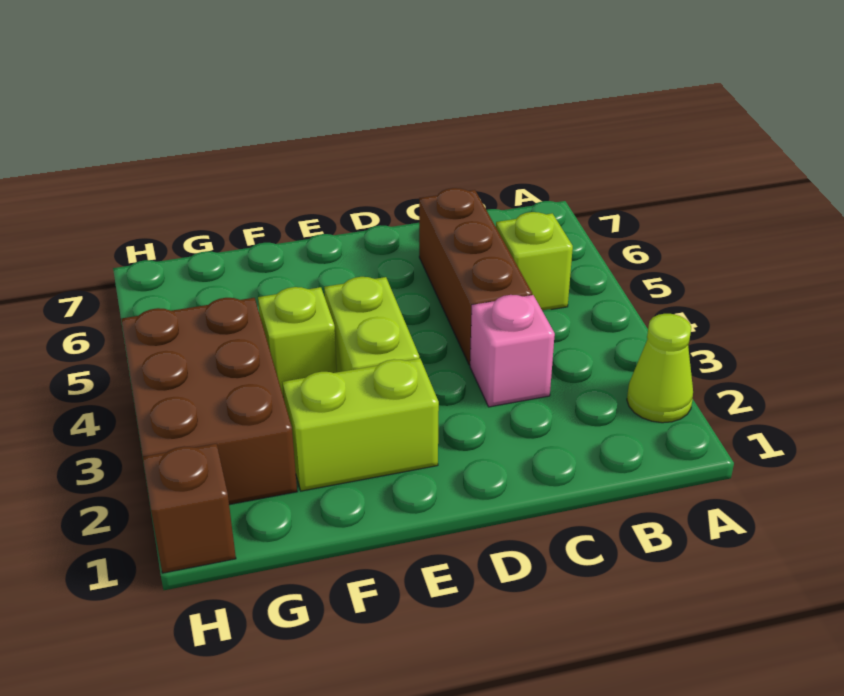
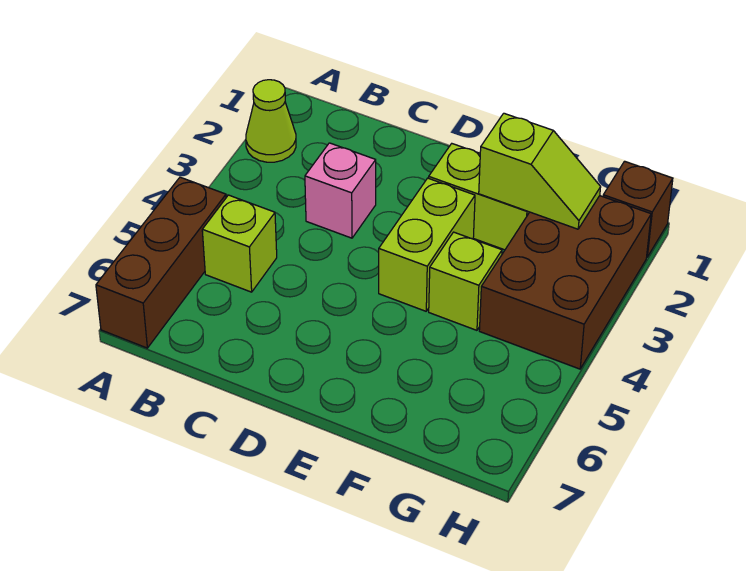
brown brick C4:C6 level 1 -> brown brick A5:A7 level 1
none -> lime slope F2:G2 level 2 top F

